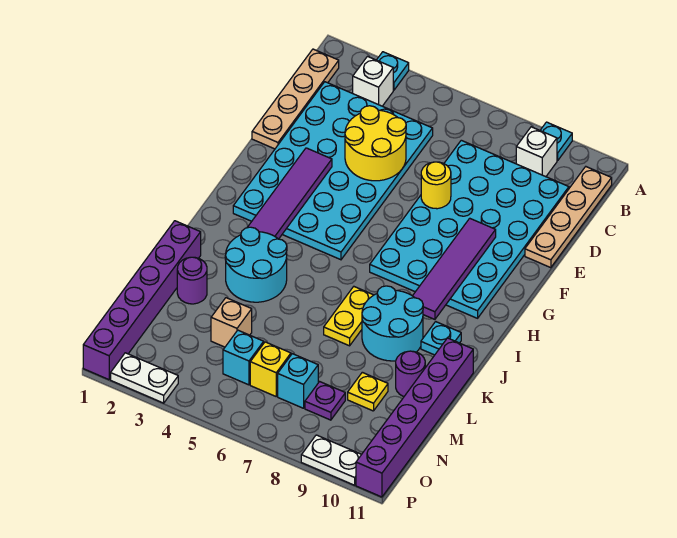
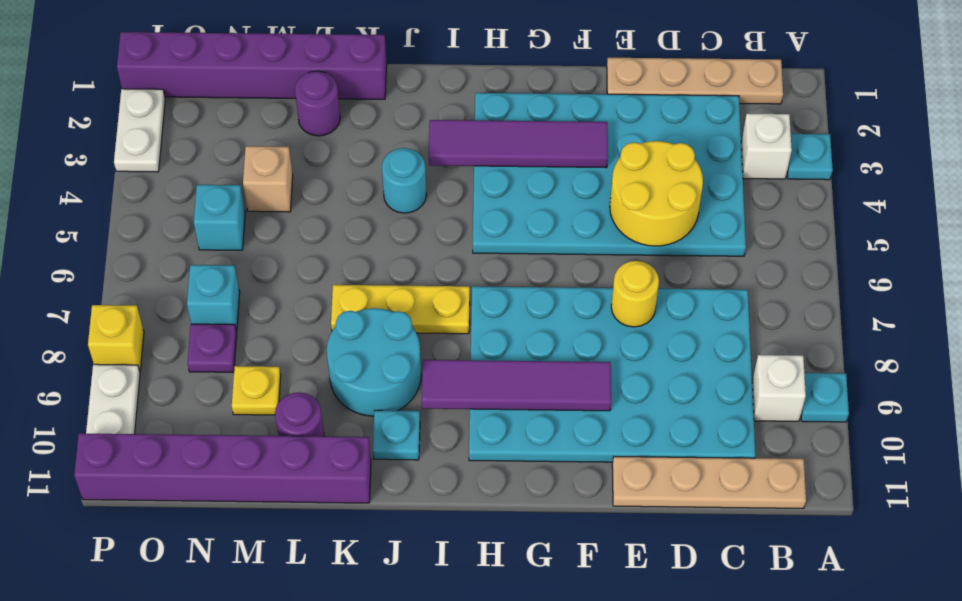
cyan round brick J3:K4 level 1 -> cyan round brick J4 level 1
yellow plate J7:K7 level 1 -> yellow plate I7:K7 level 1
yellow brick N6 level 1 -> yellow brick P8 level 1

